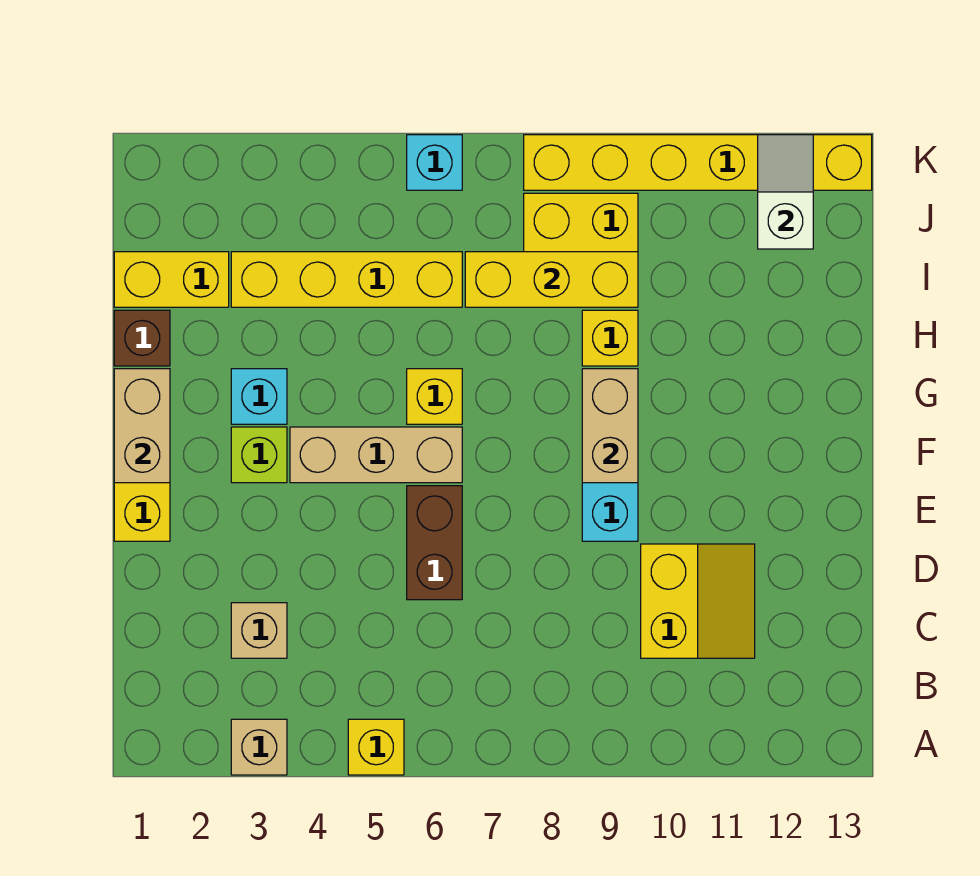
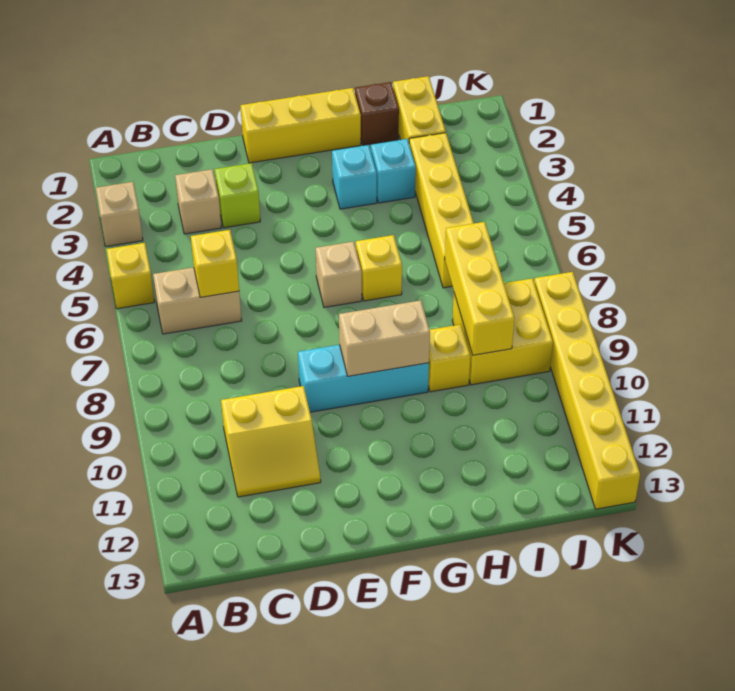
none -> yellow brick C6 level 2
brown brick D6:E6 level 1 -> none
tan brick F1:G1 level 2 -> tan brick B6:C6 level 1
lime brick F3 level 1 -> lime brick D3 level 1
tan brick F4:F6 level 1 -> tan brick F6 level 1
white slope J12:K12 level 2 top J -> none
cyan brick K6 level 1 -> cyan brick H3 level 1

